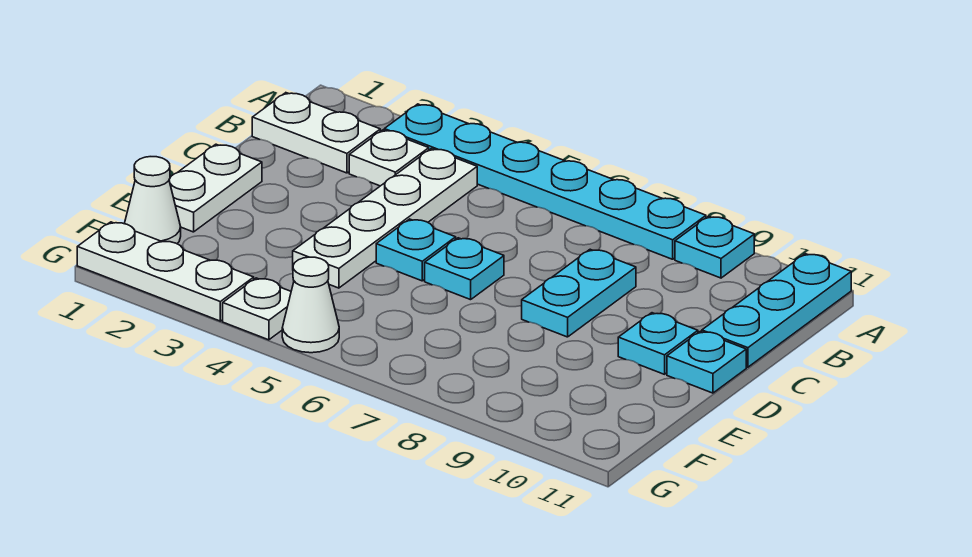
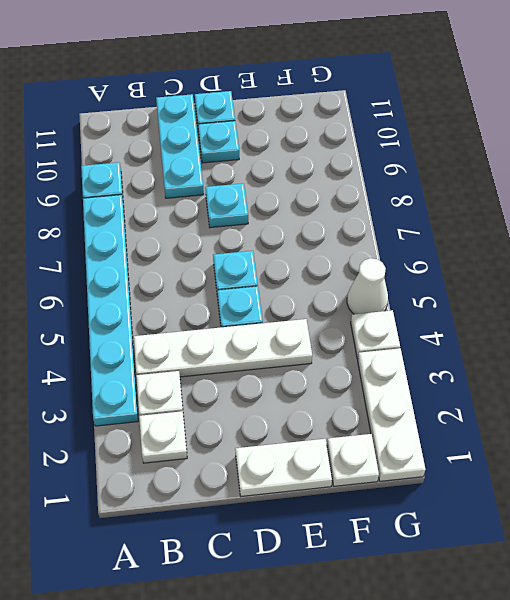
cyan plate A11:C11 level 1 -> cyan plate C9:C11 level 1
white plate B1:B2 level 1 -> white plate B2 level 1
cyan plate C8:D8 level 1 -> cyan plate D8 level 1
white cone F1 level 1 -> white plate F1 level 1

